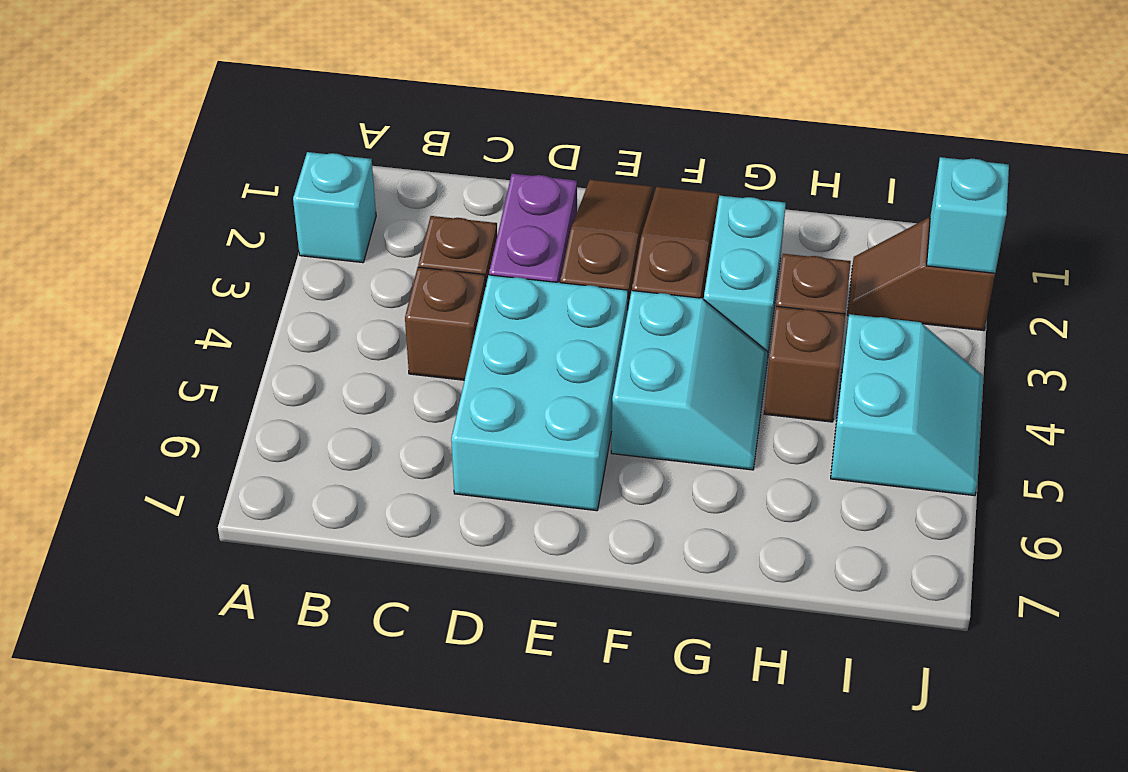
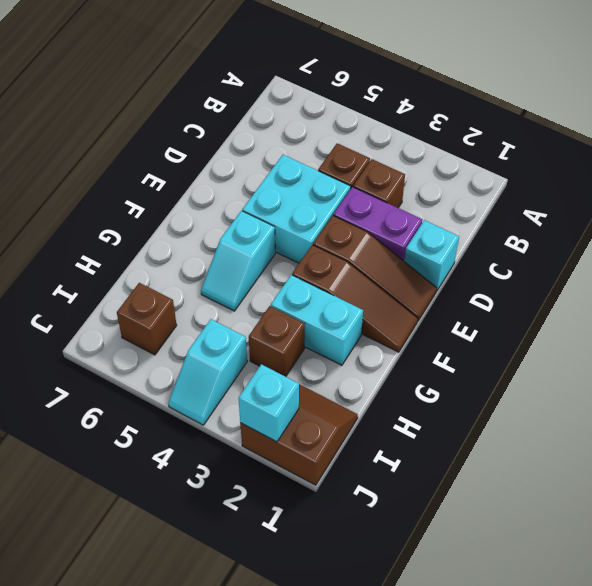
cyan brick A2 level 1 -> cyan brick D1 level 1
cyan brick D4:E6 level 1 -> cyan brick D4:E5 level 1
cyan slope F4:G5 level 1 top F -> cyan slope F5:G5 level 1 top F
brown brick H4 level 1 -> brown brick I6 level 1
brown slope I2:J2 level 1 top J -> brown slope I1:J2 level 1 top J
cyan slope I4:J5 level 1 top I -> cyan slope I4:J4 level 1 top I

